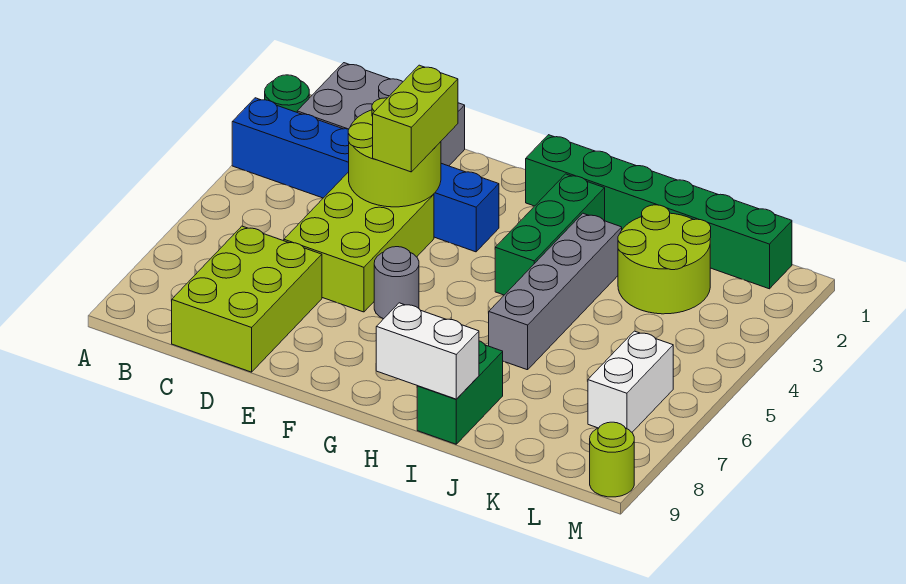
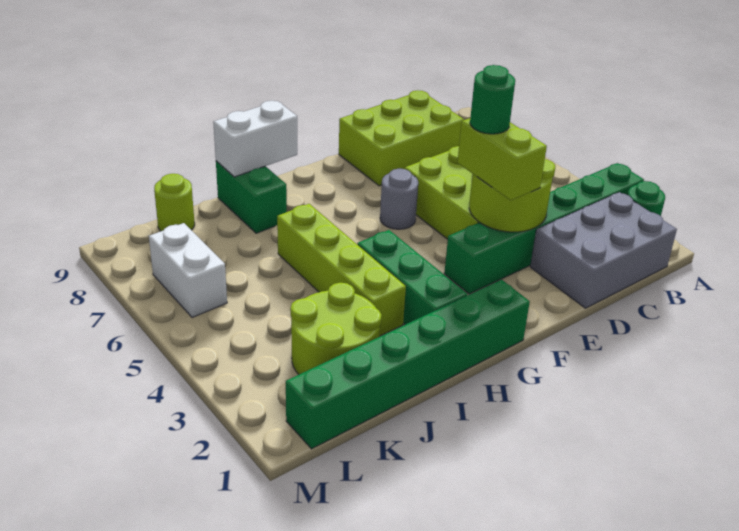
blue brick A3:F3 level 1 -> green brick A3:F3 level 1
lime brick C7:D9 level 1 -> lime brick C8:E9 level 1
none -> green round brick E4 level 4
grey brick I3:I6 level 1 -> lime brick I3:I6 level 1
lime round brick M9 level 1 -> lime round brick K9 level 1

